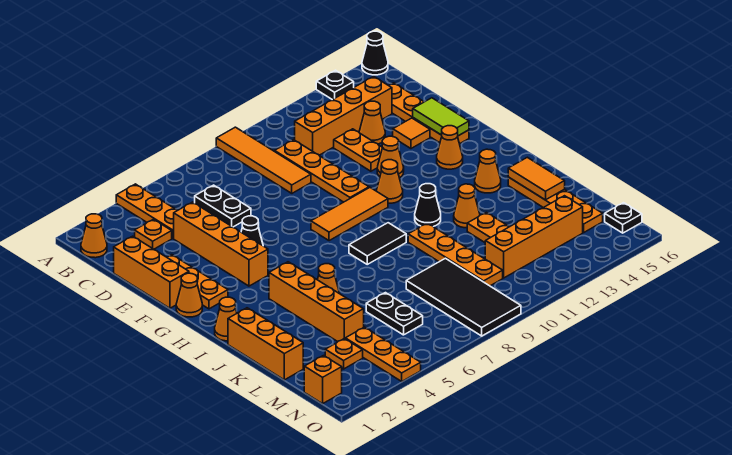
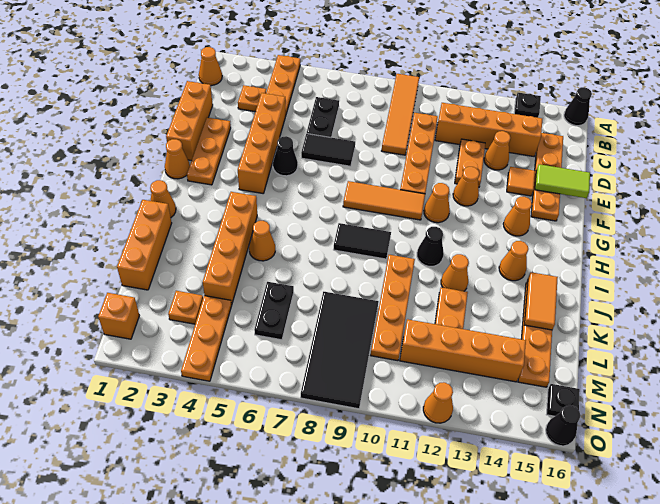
none -> black tile E6:E7 level 1
lime tile E15:F15 level 2 -> lime tile E15:E16 level 2
none -> orange cone O12 level 1
none -> black cone O16 level 1

